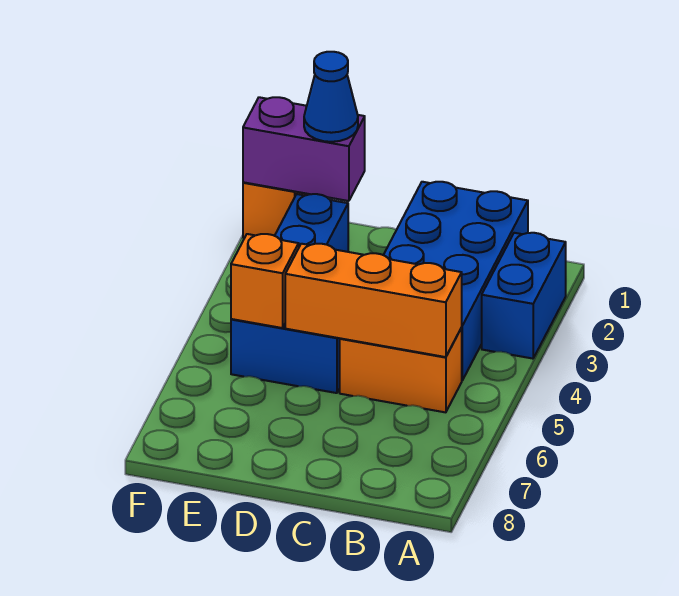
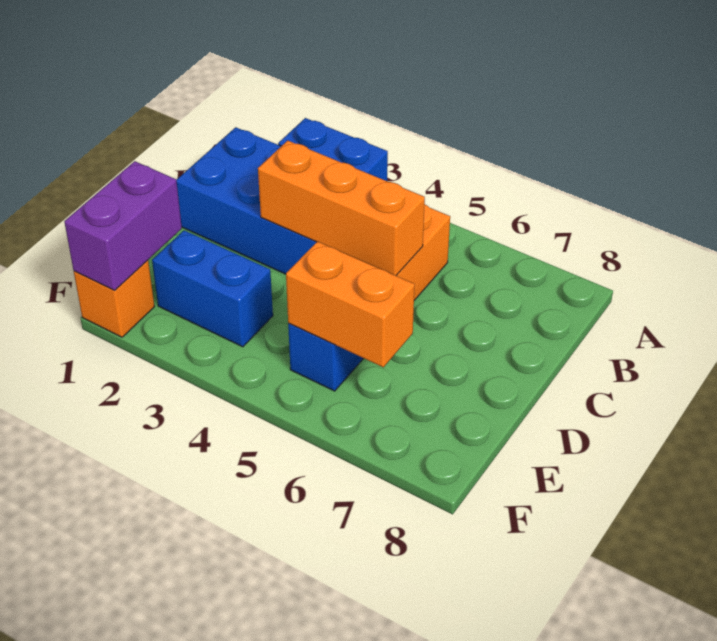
orange brick B5:D5 level 2 -> orange brick C3:C5 level 2
blue cone E1 level 3 -> none
orange brick E5 level 2 -> orange brick E5:E6 level 2

